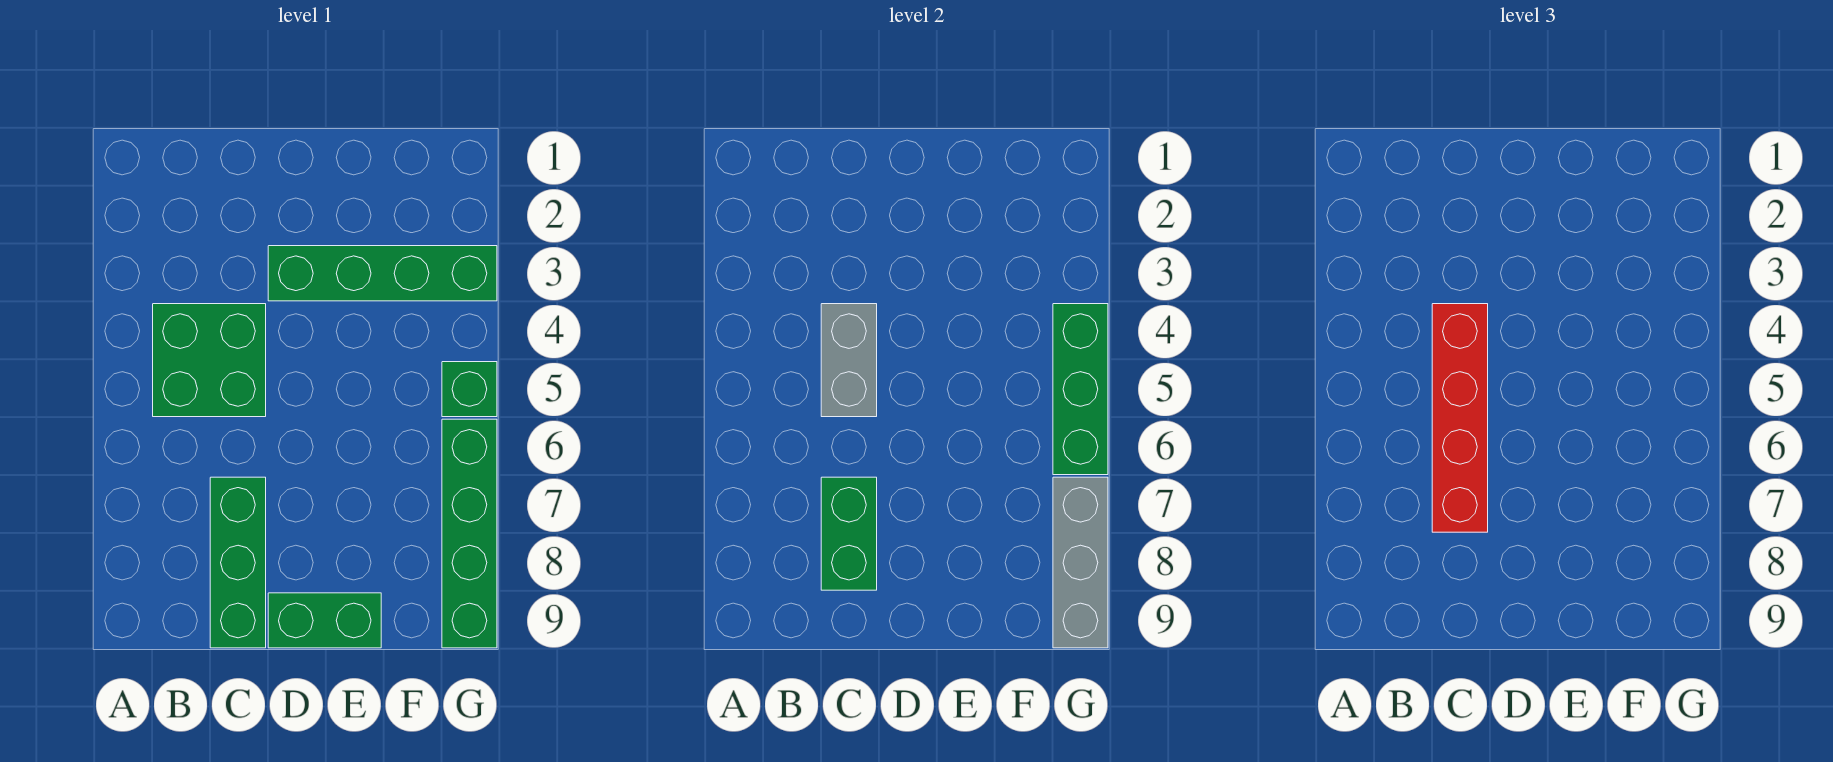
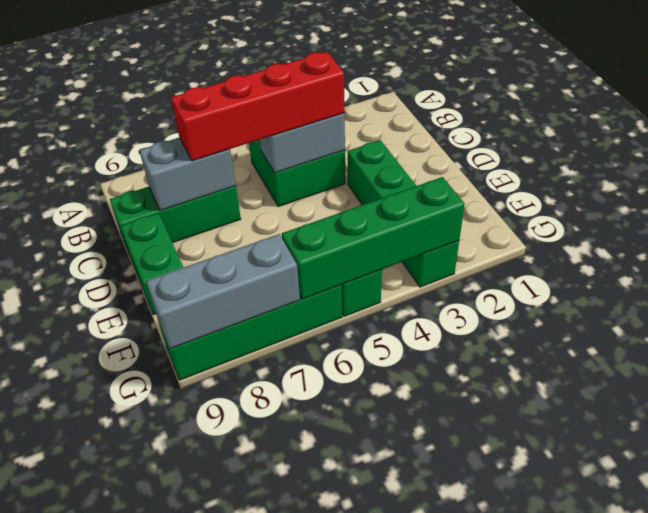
green brick C7:C8 level 2 -> grey brick C7:C8 level 2
green brick G4:G6 level 2 -> green brick G3:G6 level 2

